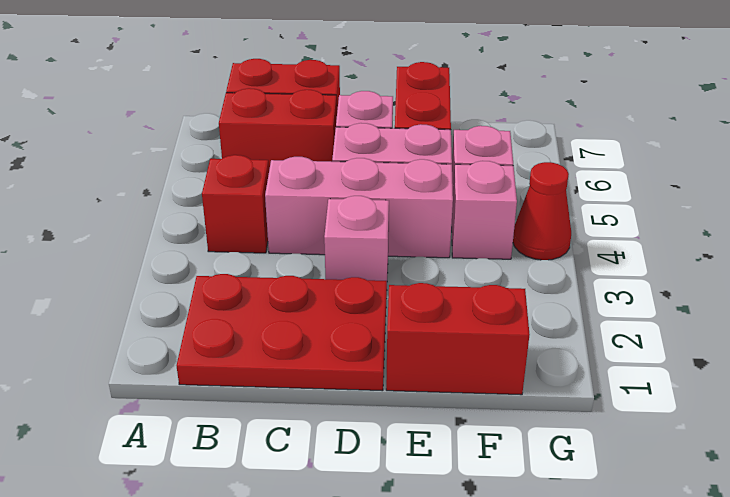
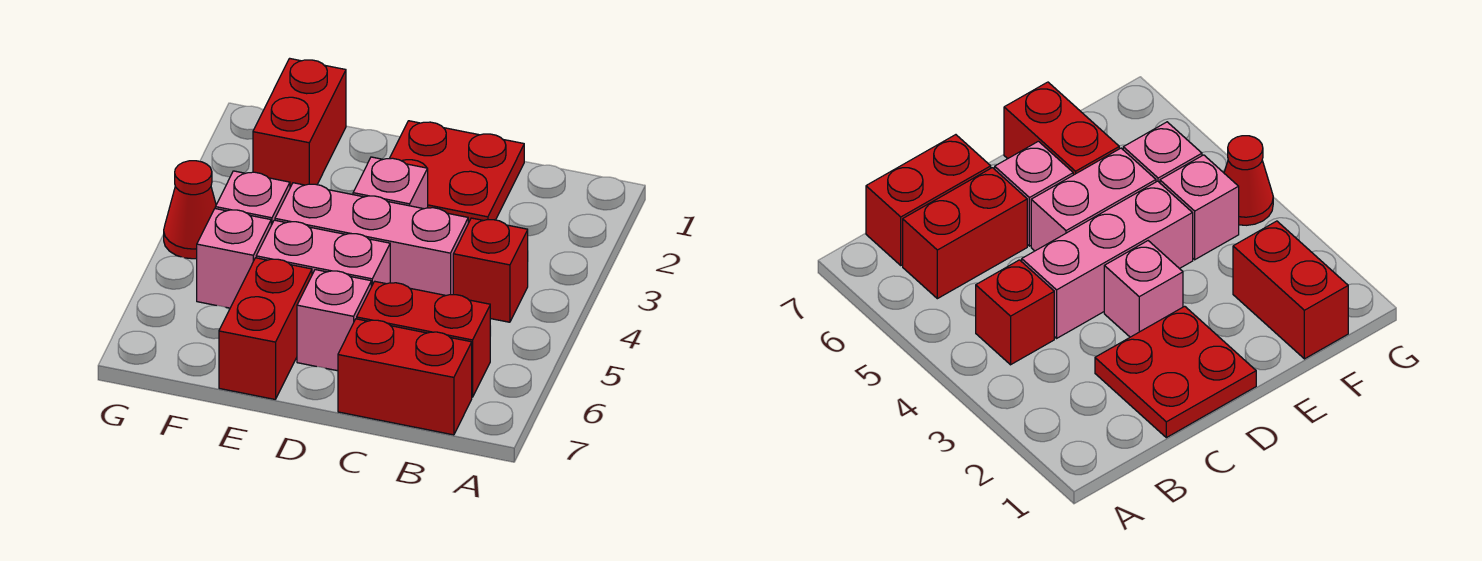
red plate B1:D2 level 1 -> red plate C1:D2 level 1
red brick E1:F1 level 1 -> red brick F1:F2 level 1

